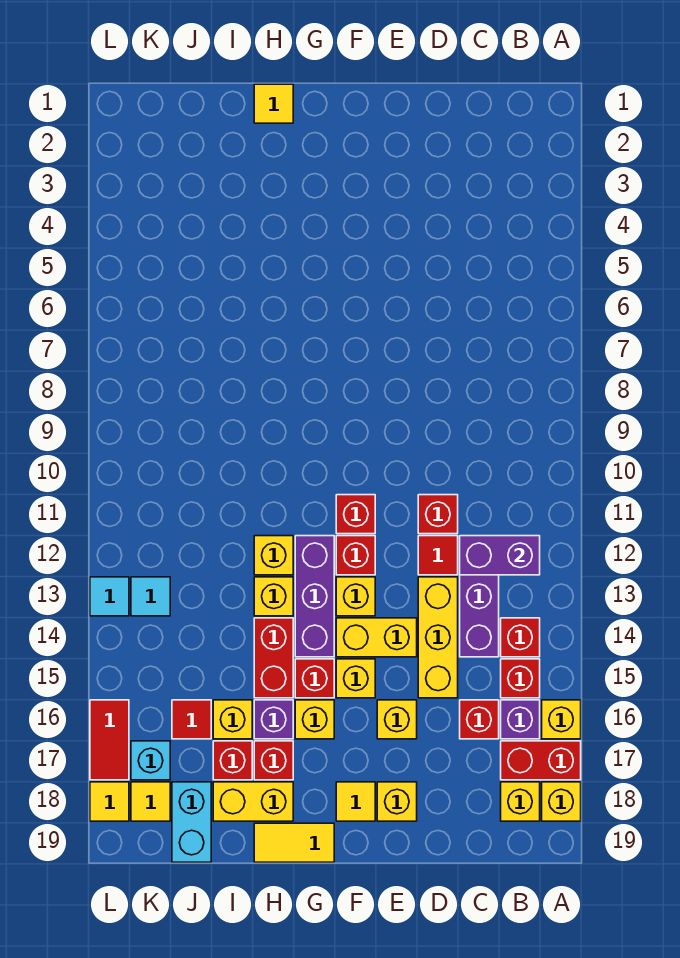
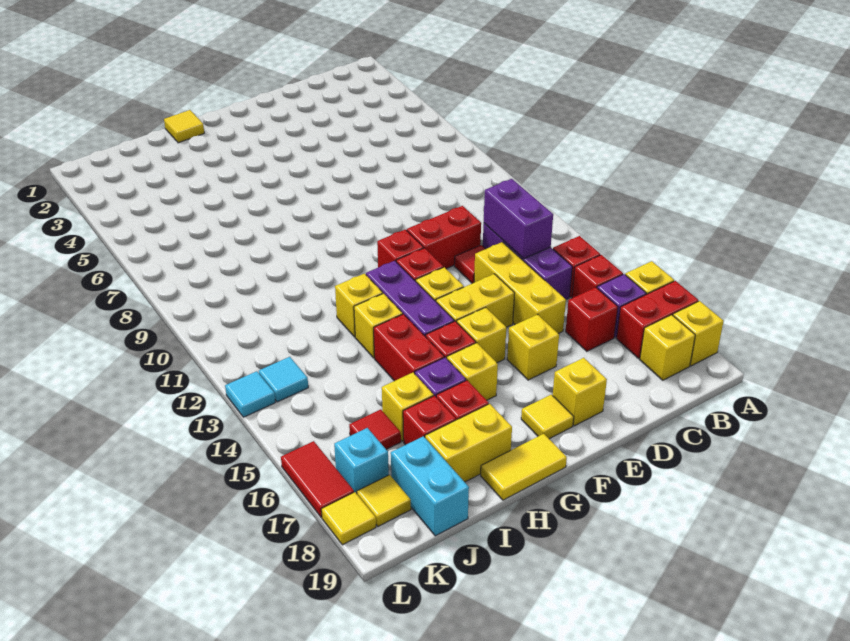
purple brick B12:C12 level 2 -> purple brick C12:C13 level 2
red brick D11 level 1 -> red brick D11:E11 level 1

